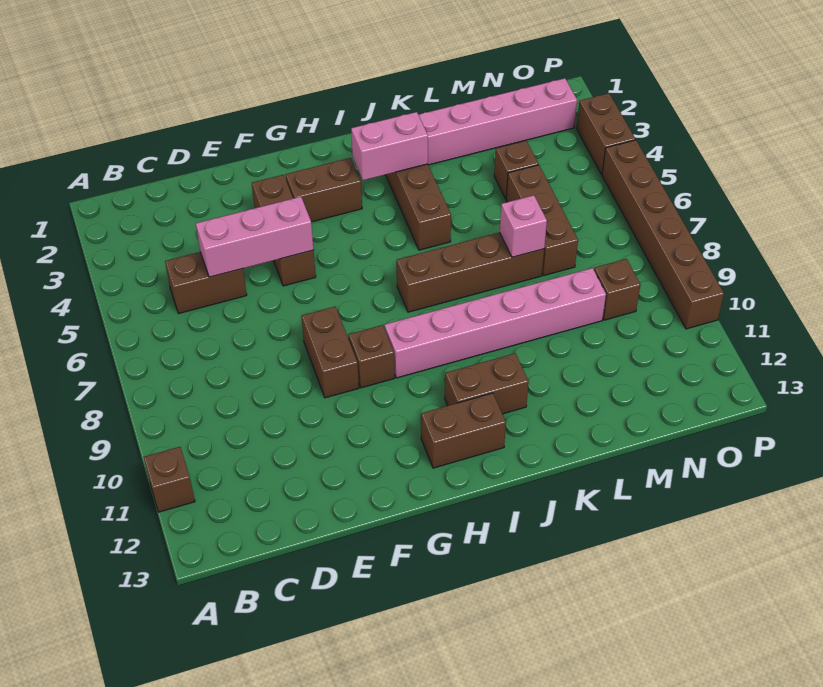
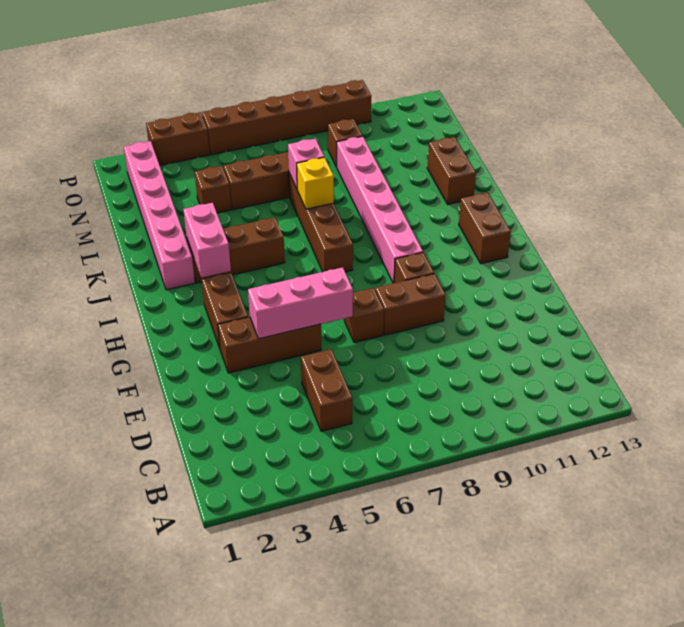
brown brick A11 level 1 -> brown brick F7 level 1
pink brick D5:F5 level 2 -> pink brick F4:F6 level 2
brown brick I11:J11 level 1 -> brown brick K12:L12 level 1
none -> yellow brick K7 level 2

